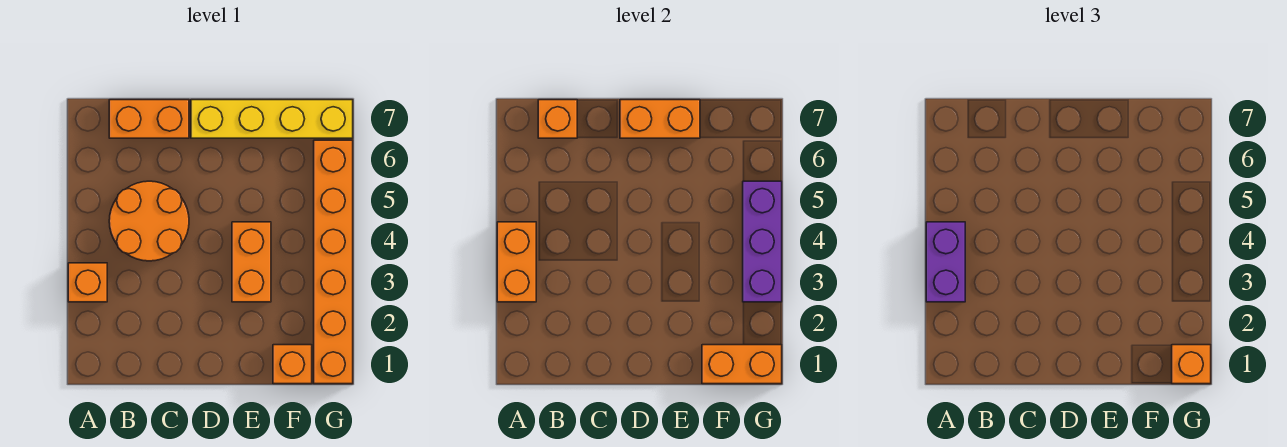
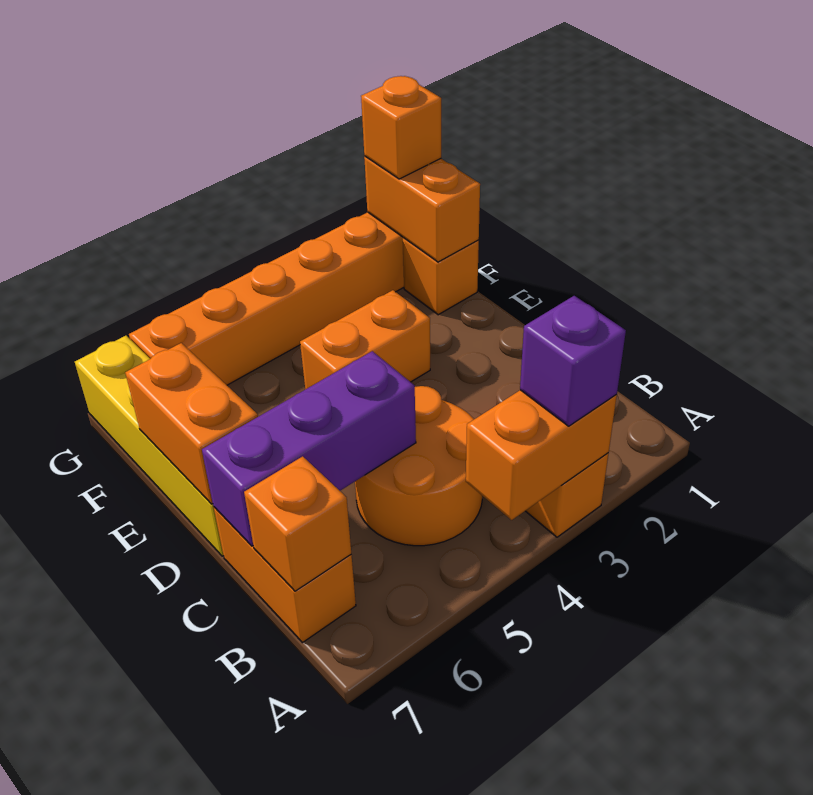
purple brick A3:A4 level 3 -> purple brick A3 level 3
purple brick G3:G5 level 2 -> purple brick C5:C7 level 2

